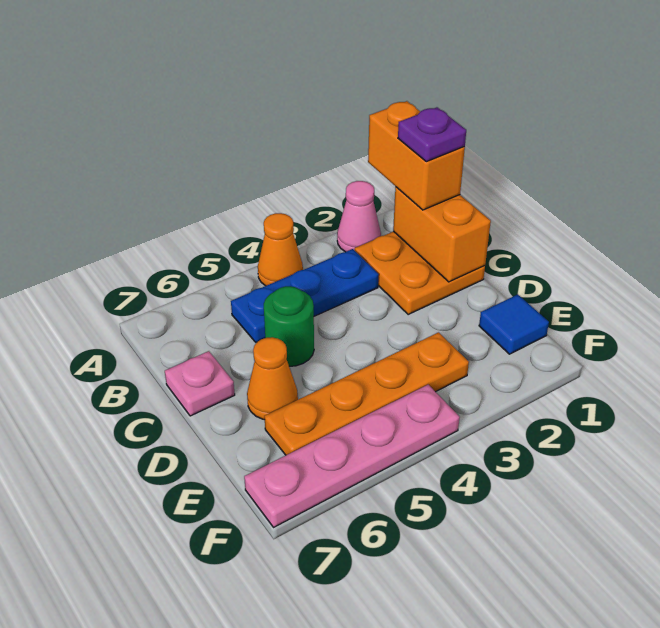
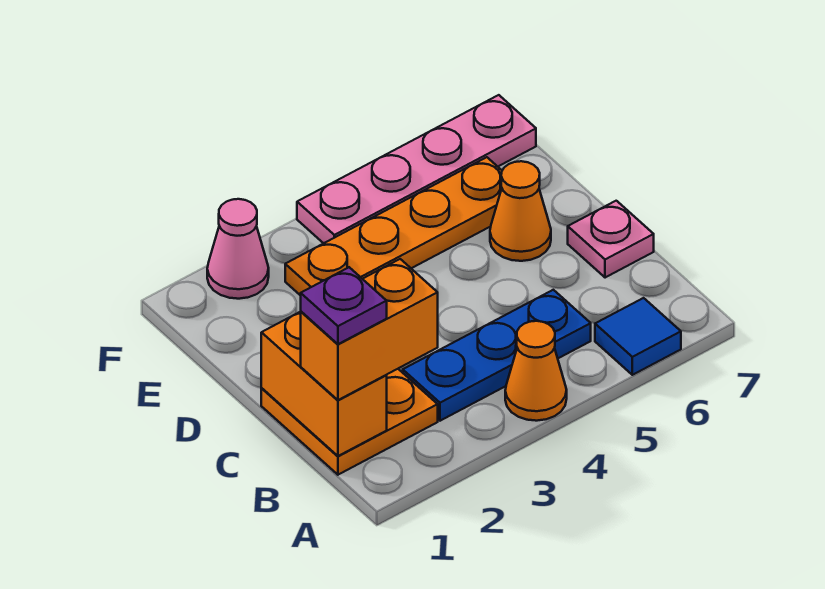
orange brick A1:B1 level 3 -> orange brick B1:B2 level 3
pink cone A2 level 1 -> pink cone F2 level 1
green round brick C5 level 1 -> none
blue tile E1 level 1 -> blue tile A6 level 1

